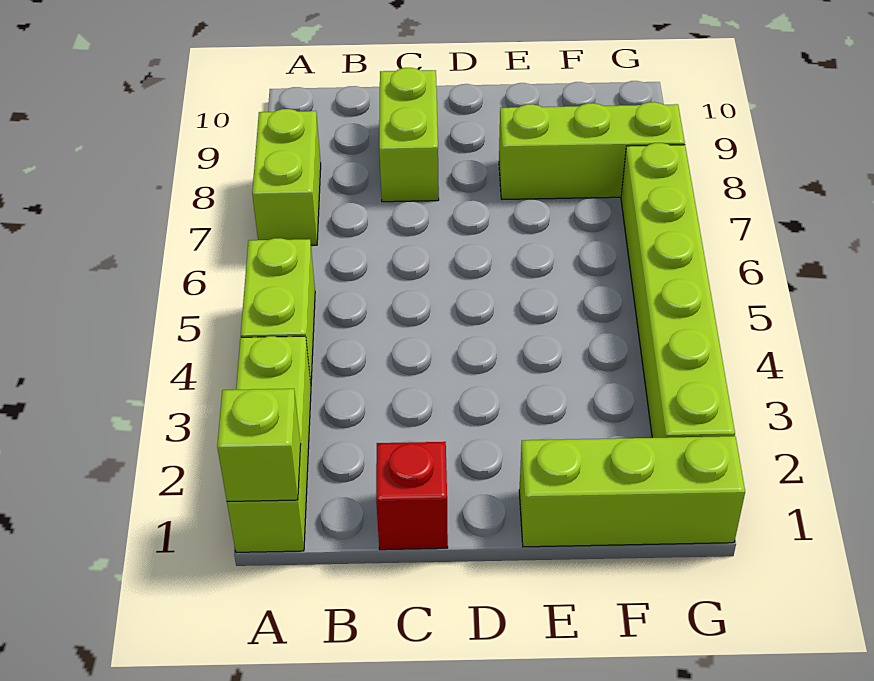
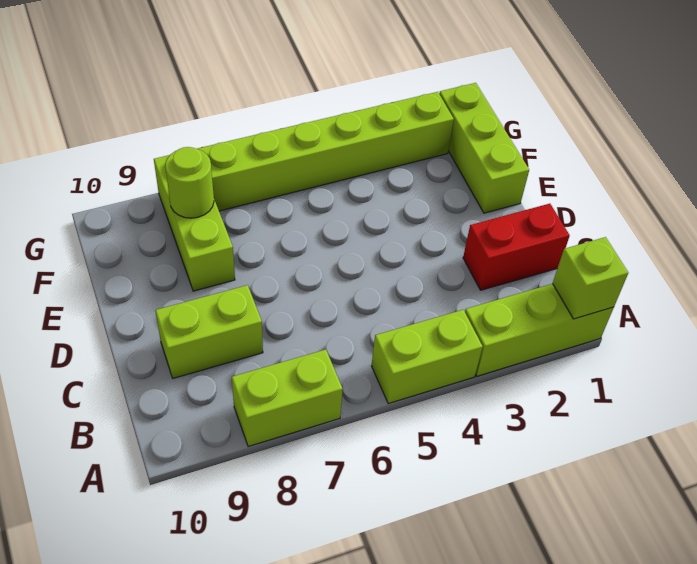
red brick C1 level 1 -> red brick C1:C2 level 1
none -> lime round brick F8 level 2

